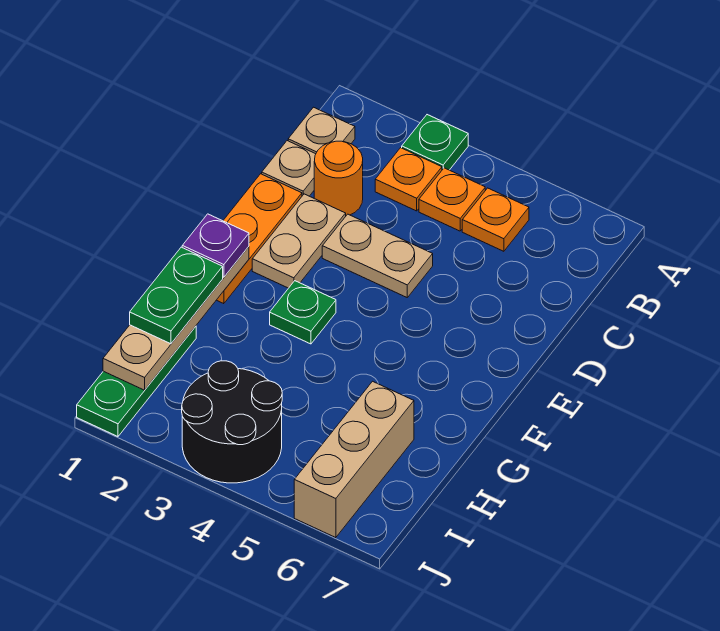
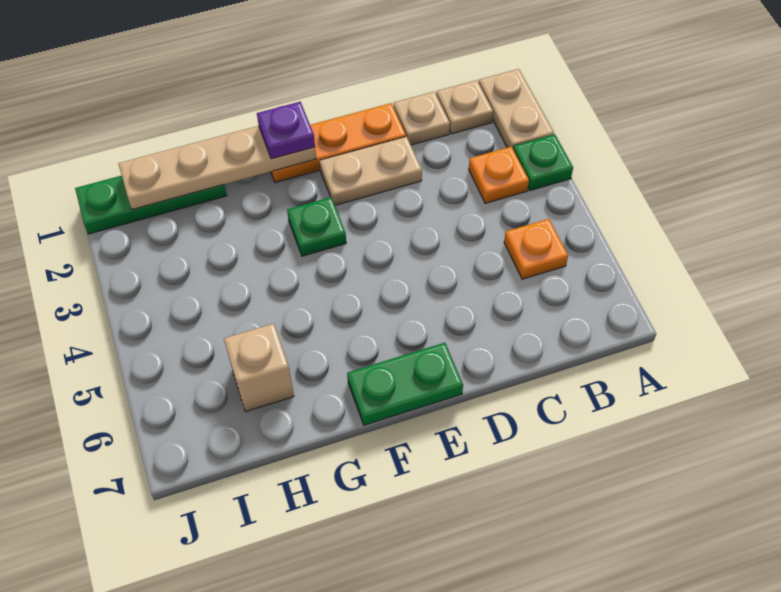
orange plate B4 level 1 -> none
orange round brick C2 level 1 -> none
tan plate D3:D4 level 1 -> tan plate A1:A2 level 1
green plate G1:H1 level 3 -> green plate E7:F7 level 1
tan brick H6:J6 level 1 -> tan brick H6 level 1
black round brick I3:J4 level 1 -> none

